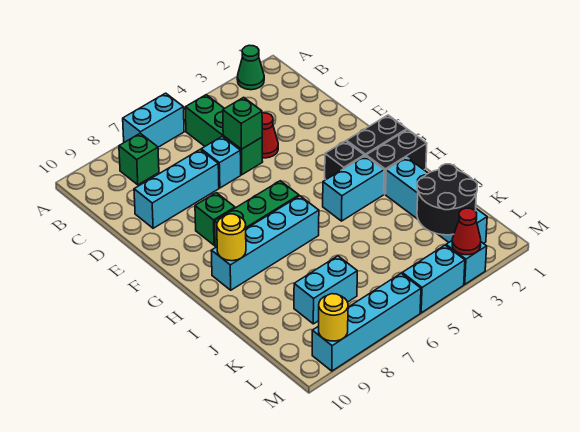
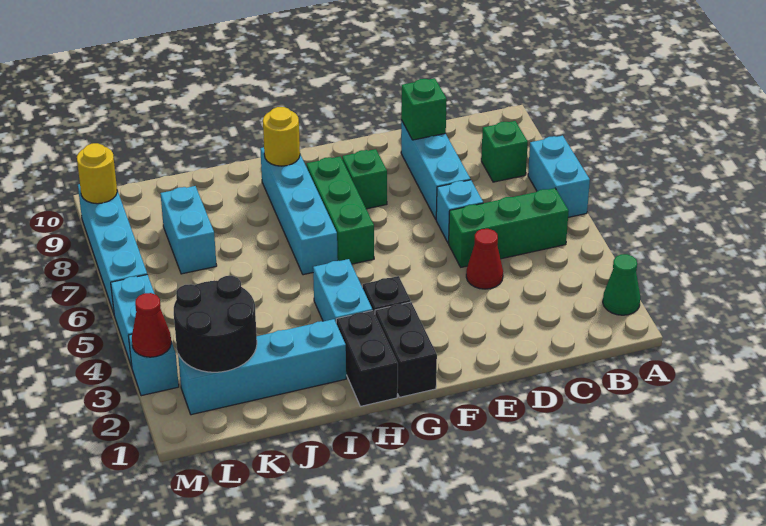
green brick D5 level 2 -> green brick D9 level 2

